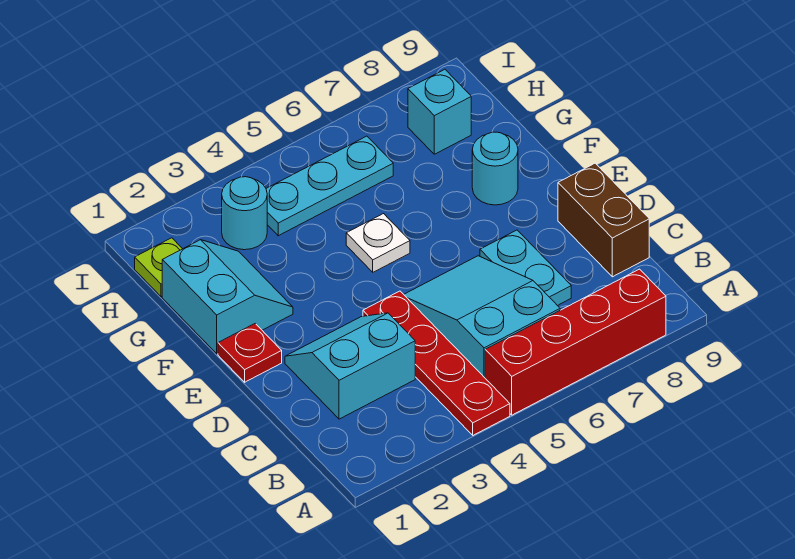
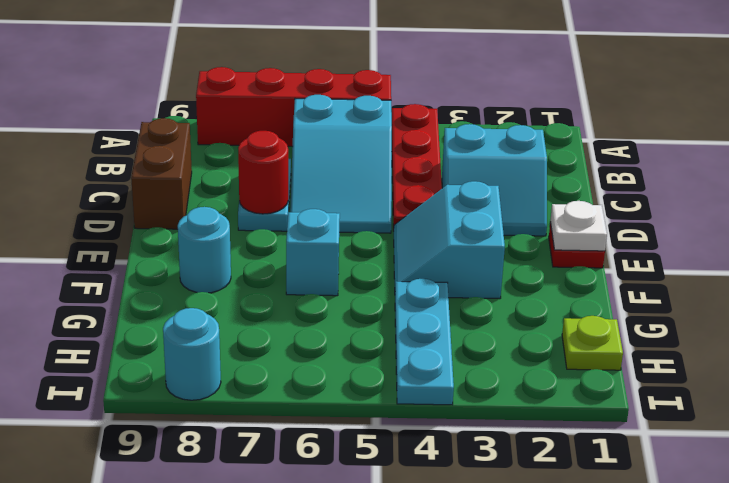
none -> red round brick D7 level 2
cyan slope F1:G2 level 1 top 1 -> cyan slope E3:F4 level 1 top 3
white plate F5 level 1 -> white plate E1 level 2
cyan round brick H3 level 1 -> cyan round brick I8 level 1
cyan plate H4:H6 level 1 -> cyan plate G4:I4 level 1
cyan brick H8 level 1 -> cyan brick F6 level 1

